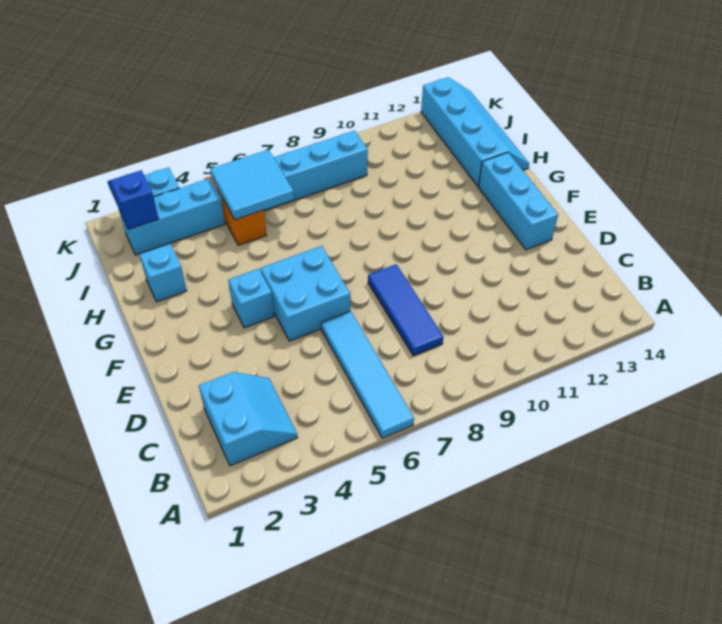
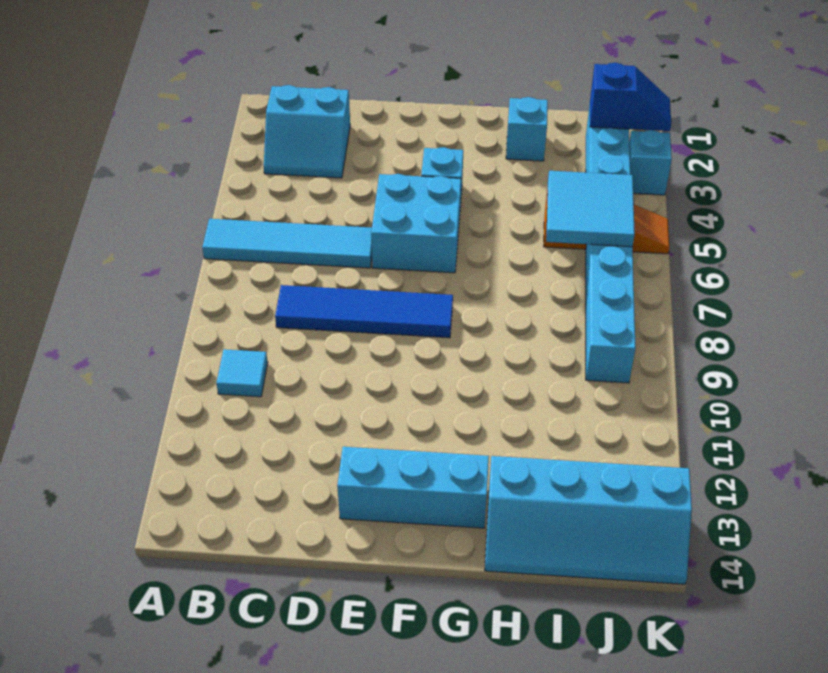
none -> cyan tile B10 level 1
blue tile C8:E8 level 1 -> blue tile C8:F8 level 1

